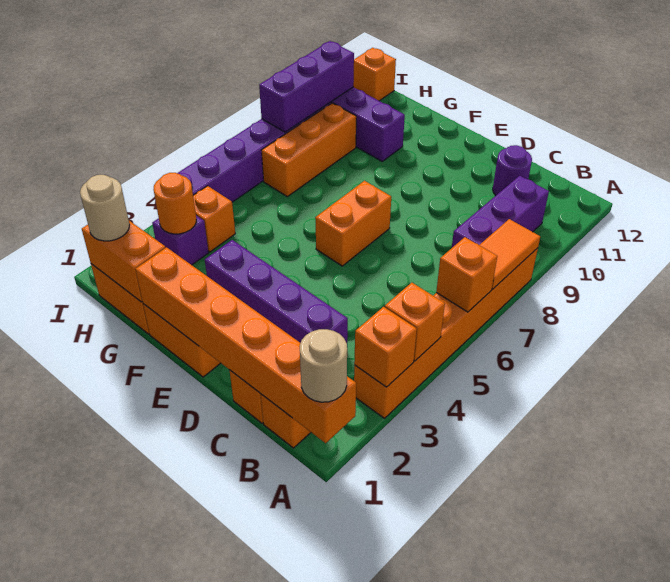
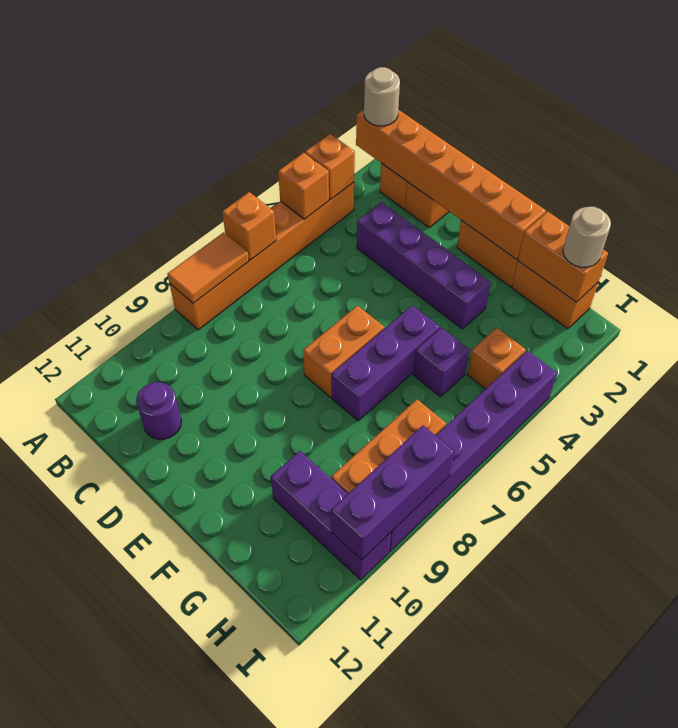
purple brick B8:B10 level 1 -> purple brick F5:F7 level 1
purple brick H3 level 1 -> purple brick G5 level 1
orange round brick H3 level 2 -> none
orange brick I12 level 1 -> none

